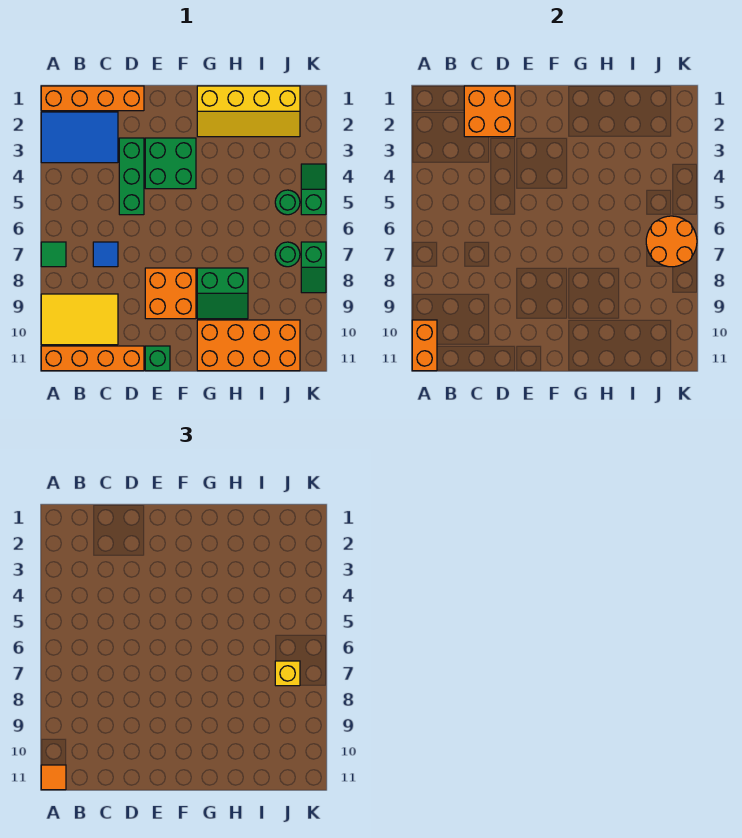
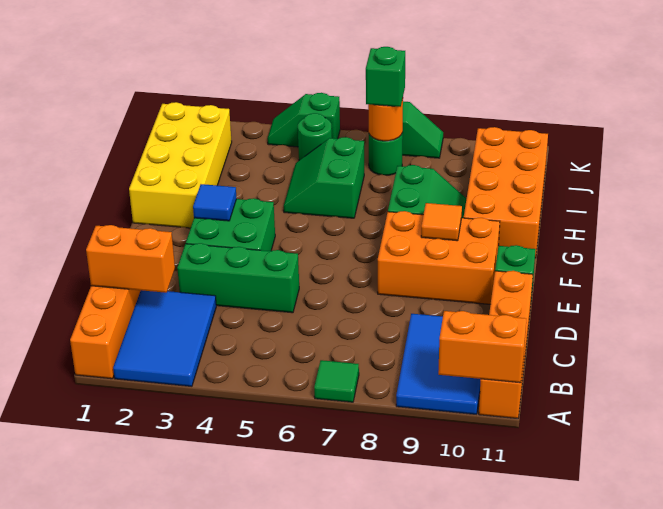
yellow tile A9:C10 level 1 -> blue tile A9:C10 level 1
orange tile A11 level 3 -> orange tile F9 level 2
orange brick C1:D2 level 2 -> orange brick C1:C2 level 2
blue tile C7 level 1 -> blue tile F3 level 2
orange brick E8:F9 level 1 -> orange brick E8:F10 level 1
yellow slope G1:J2 level 1 top 1 -> yellow brick G1:J2 level 1
none -> green slope H5:I6 level 1 top 6
orange round brick J6:K7 level 2 -> orange round brick J7 level 2
yellow brick J7 level 3 -> green brick J7 level 3

